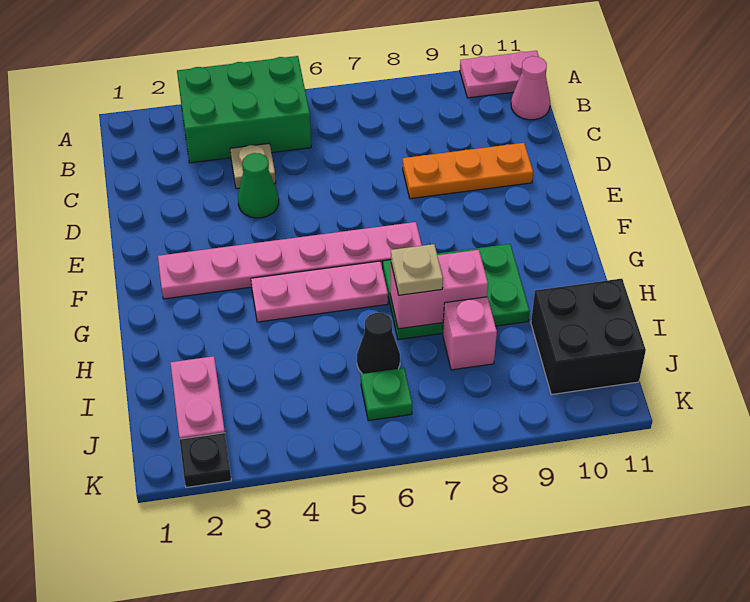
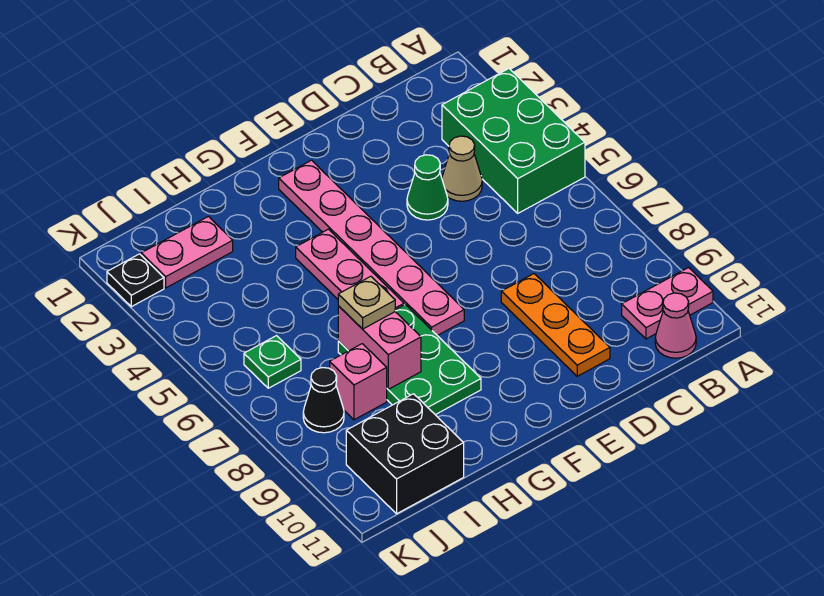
pink plate A10:A11 level 1 -> pink plate A10:B10 level 1
tan plate C4 level 1 -> tan cone C4 level 1
black cone I6 level 1 -> black cone J8 level 1

